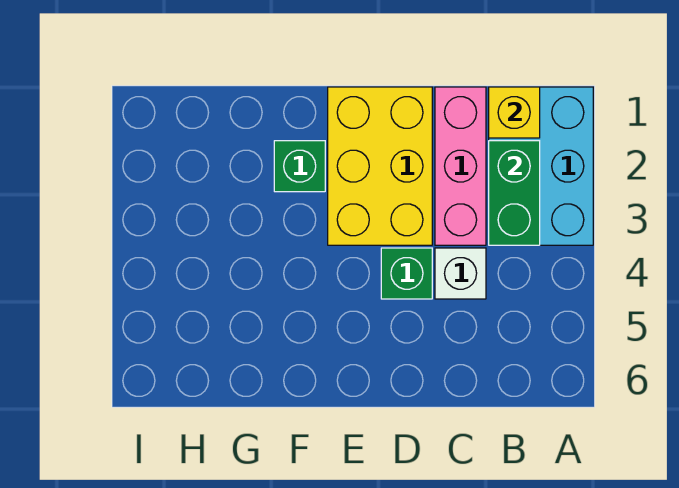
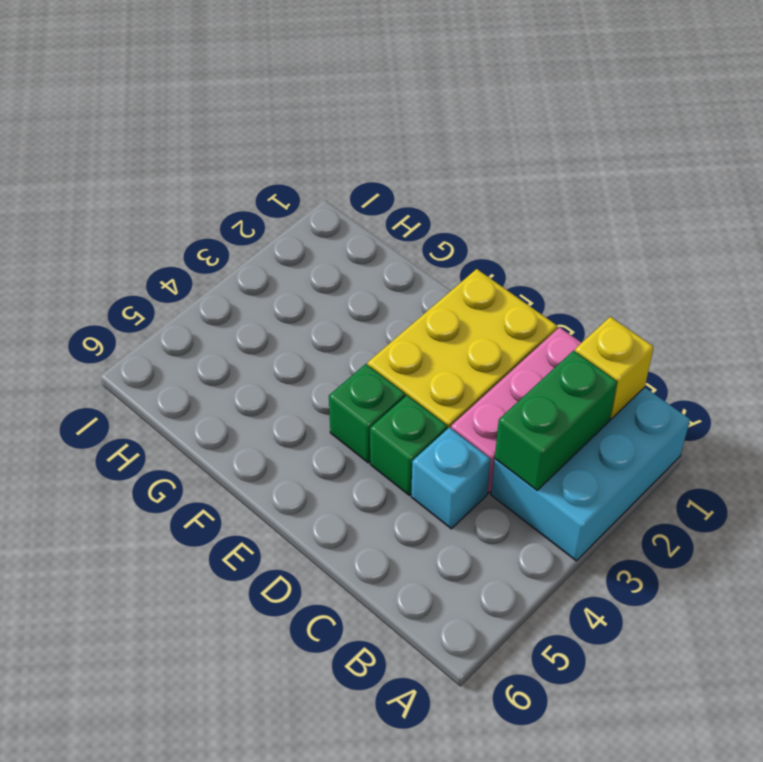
white brick C4 level 1 -> cyan brick C4 level 1
green brick F2 level 1 -> green brick E4 level 1

